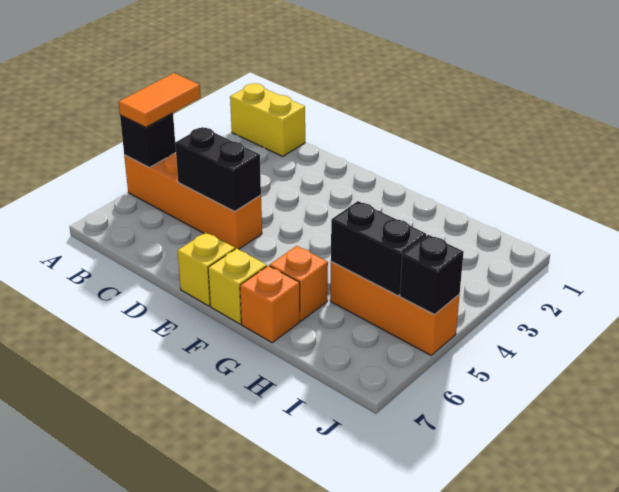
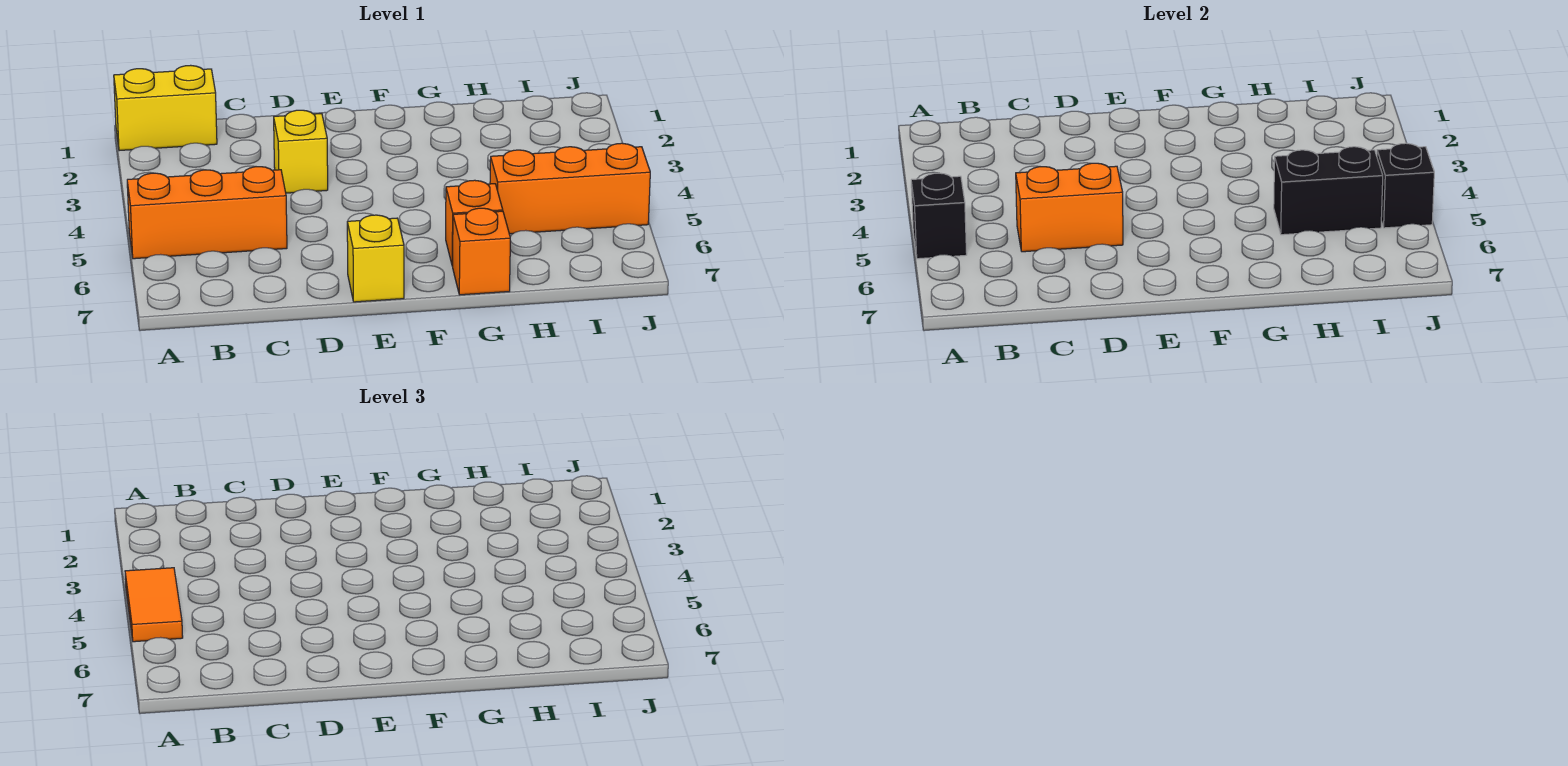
orange brick A5:D5 level 1 -> orange brick A5:C5 level 1
black brick C5:D5 level 2 -> orange brick C5:D5 level 2
yellow brick F7 level 1 -> yellow brick D3 level 1

